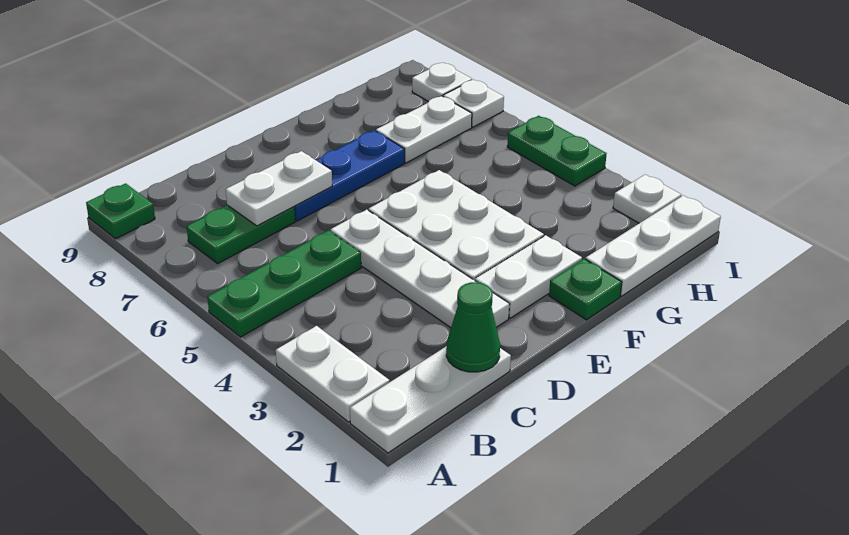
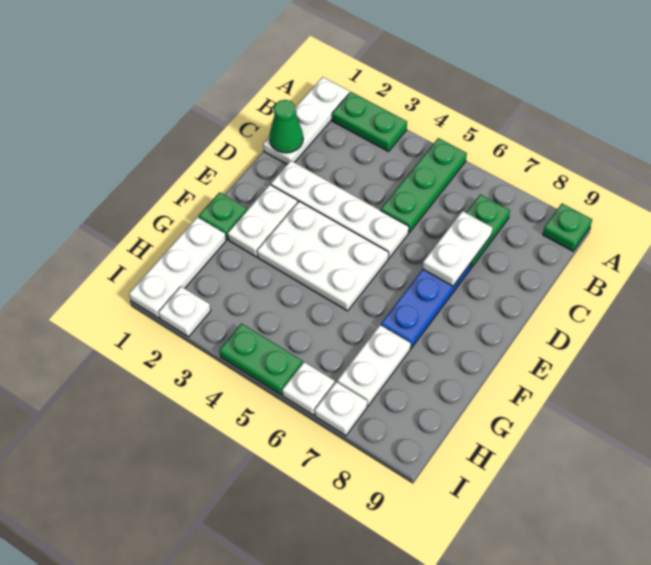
white plate A2:A3 level 1 -> green plate A2:A3 level 1
white plate I8 level 1 -> white plate I6 level 1

